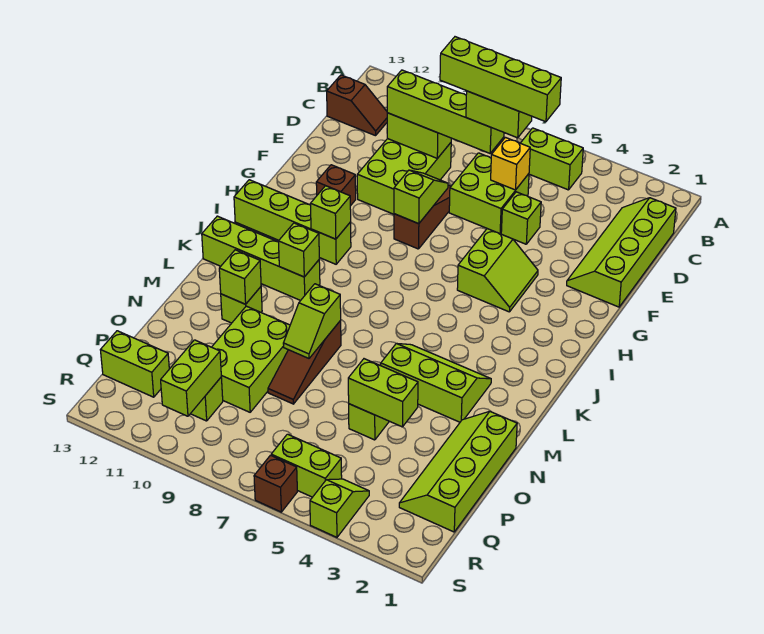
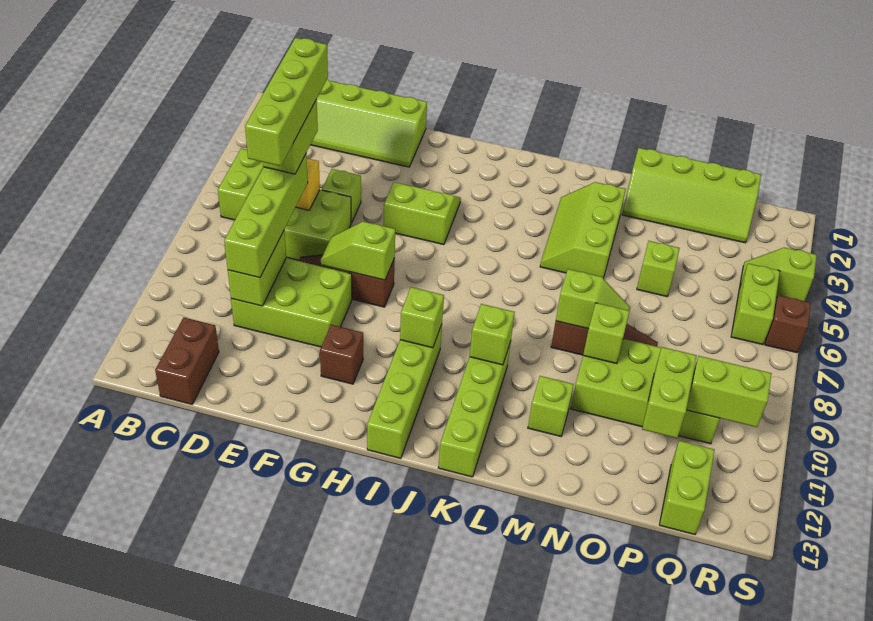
brown slope C12:C13 level 1 top 13 -> brown brick C12:C13 level 1
lime brick M11 level 2 -> lime brick N9 level 2
lime brick O4:O5 level 2 -> lime brick P10:P11 level 2

